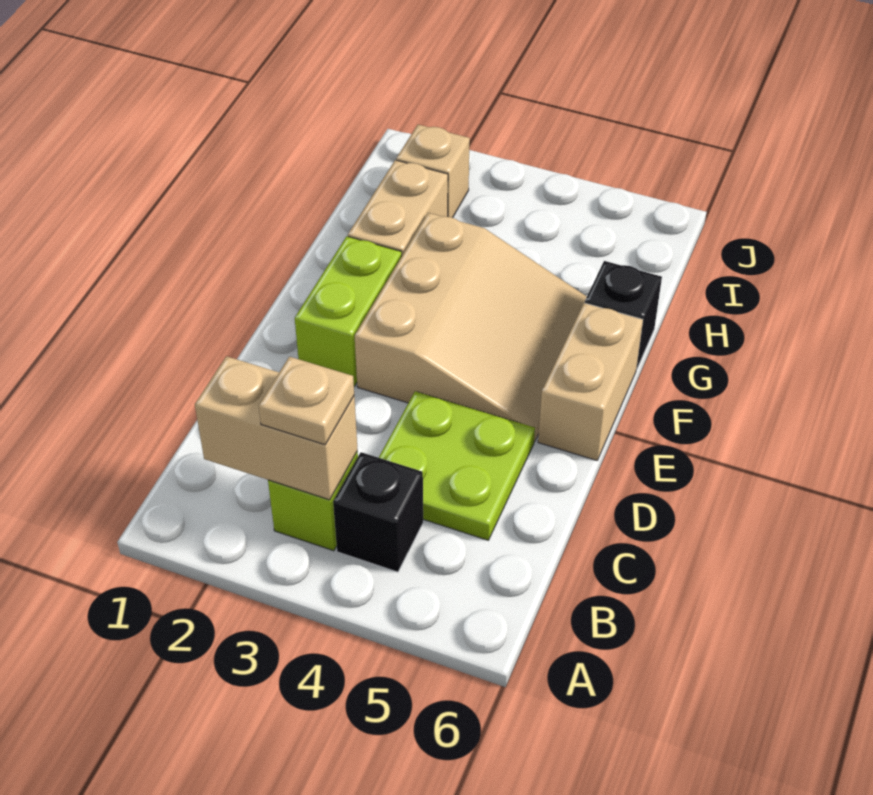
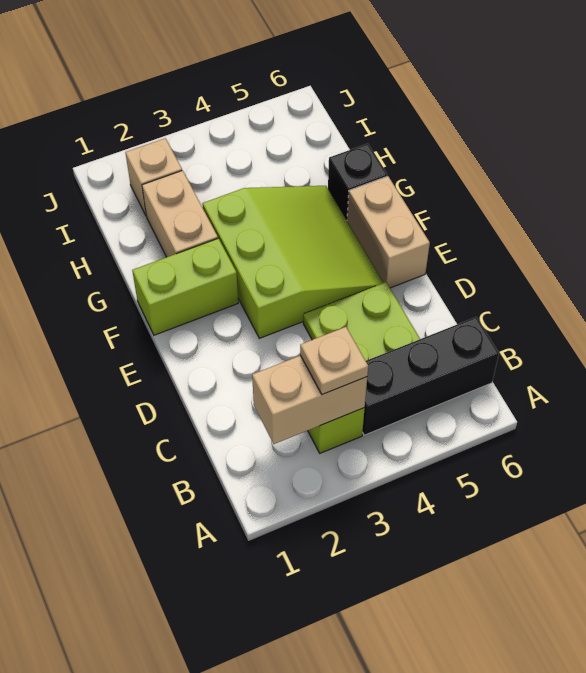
black brick B4 level 1 -> black brick B4:B6 level 1
lime brick E2:F2 level 1 -> lime brick F1:F2 level 1
tan slope E3:G5 level 1 top 3 -> lime slope E3:G5 level 1 top 3

